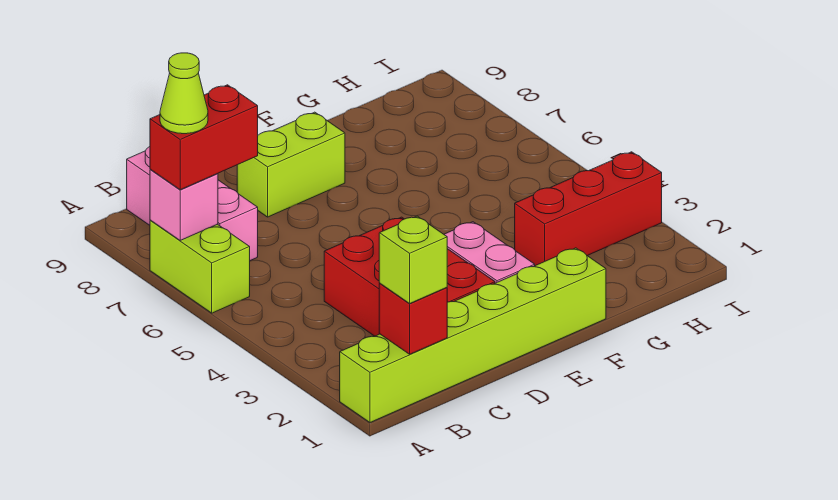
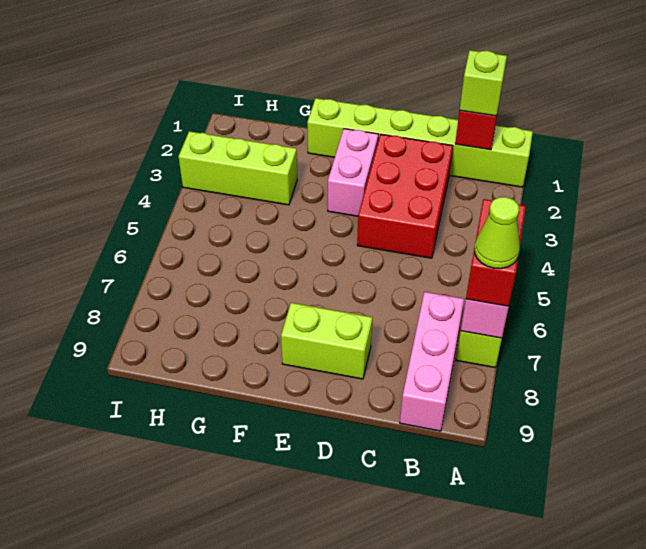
red brick A7:B7 level 3 -> red brick A6:A7 level 3
red brick G3:I3 level 1 -> lime brick G3:I3 level 1

